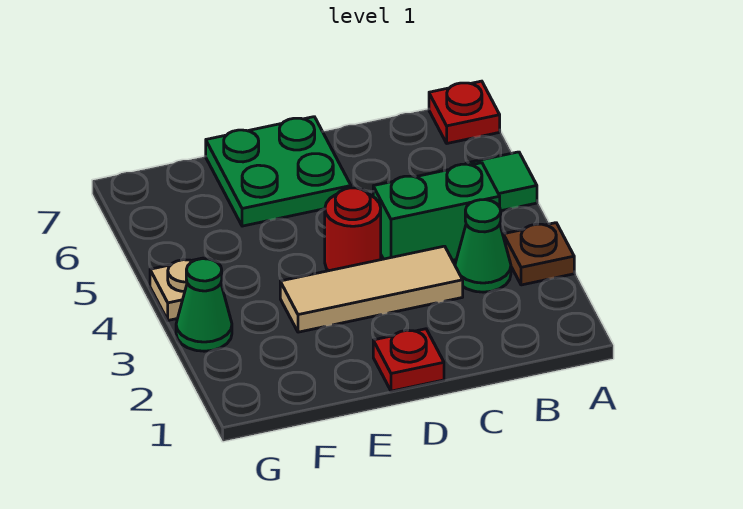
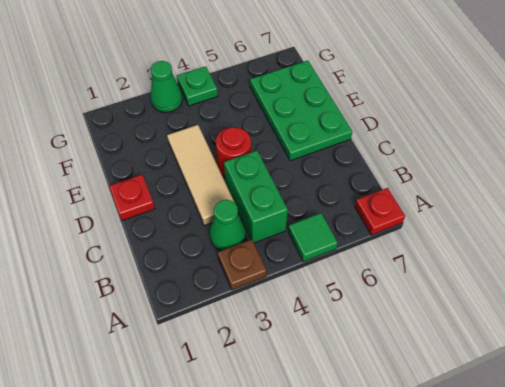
green plate D6:E7 level 1 -> green plate D6:F7 level 1
tan plate G4 level 1 -> green plate G4 level 1

